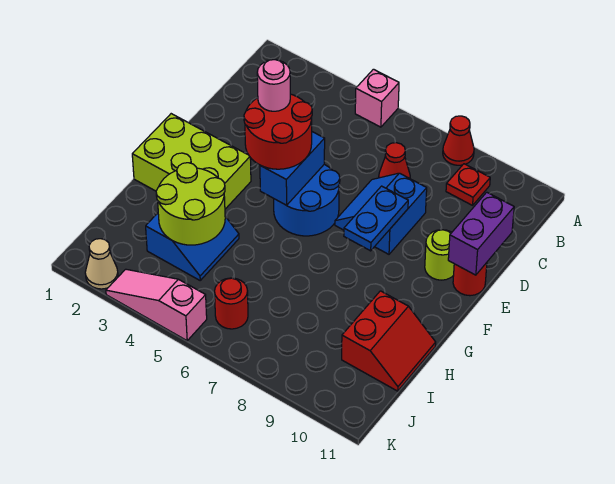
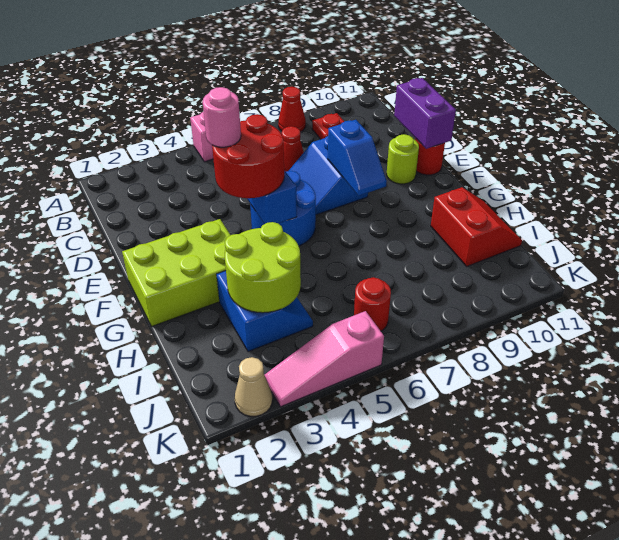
blue plate E8:F8 level 2 -> blue slope E8:F8 level 2 top E

